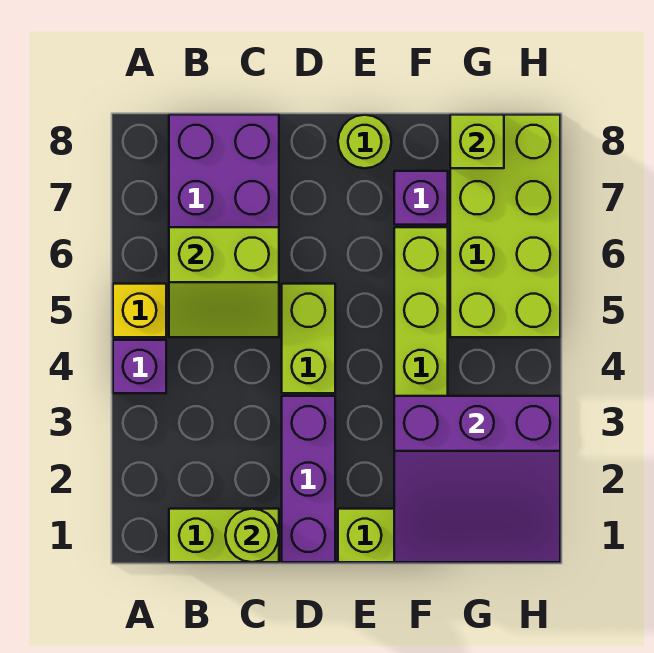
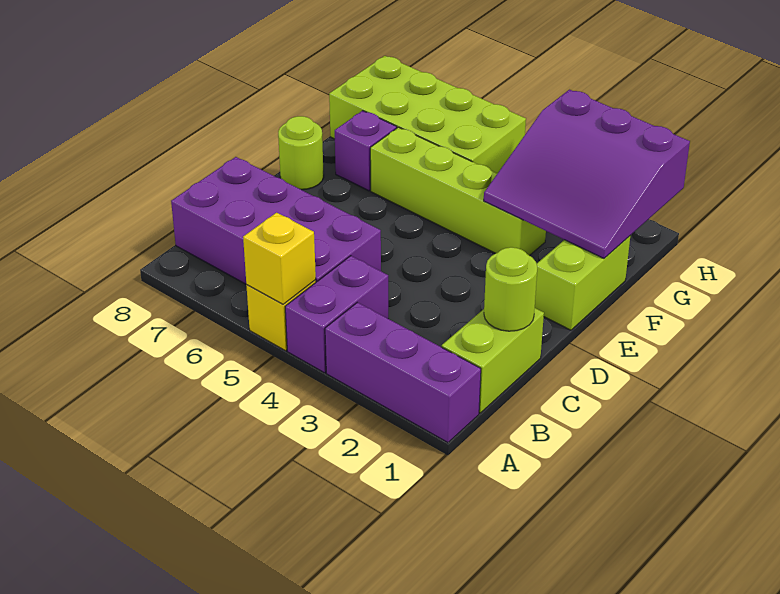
purple brick A4 level 1 -> purple brick A4:B4 level 1
none -> yellow brick A5 level 2
lime slope B5:C6 level 2 top 6 -> none
purple brick D1:D3 level 1 -> purple brick A1:A3 level 1
lime brick D4:D5 level 1 -> none
purple slope F1:H3 level 2 top 3 -> purple slope F1:H3 level 2 top H
lime brick G8 level 2 -> none

